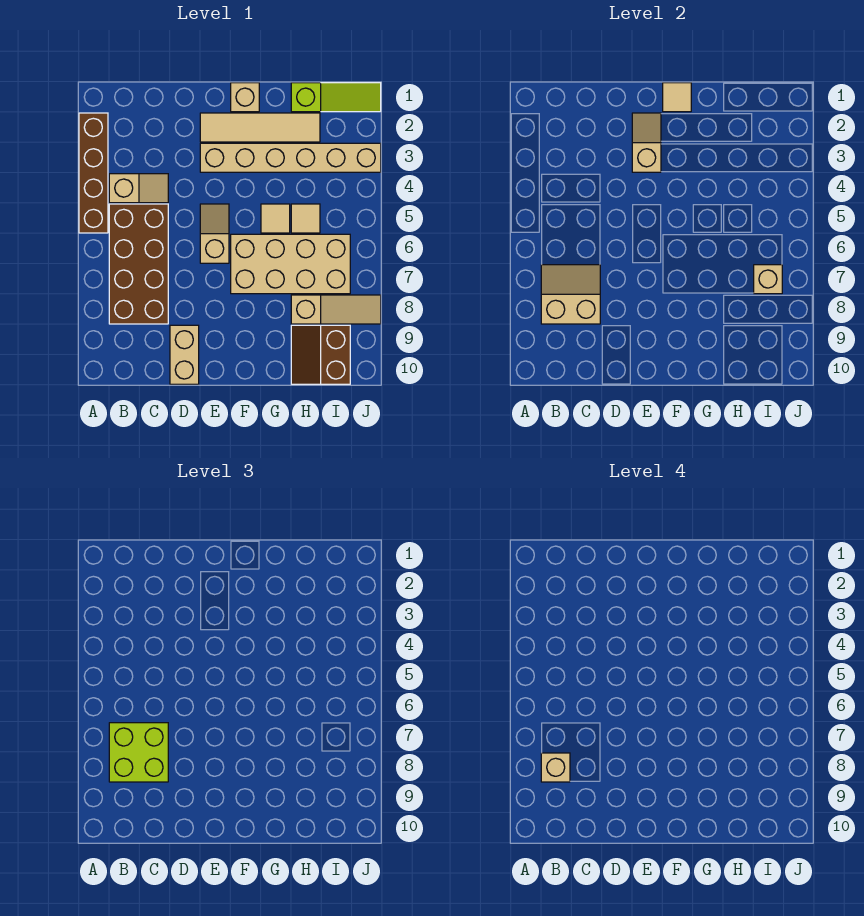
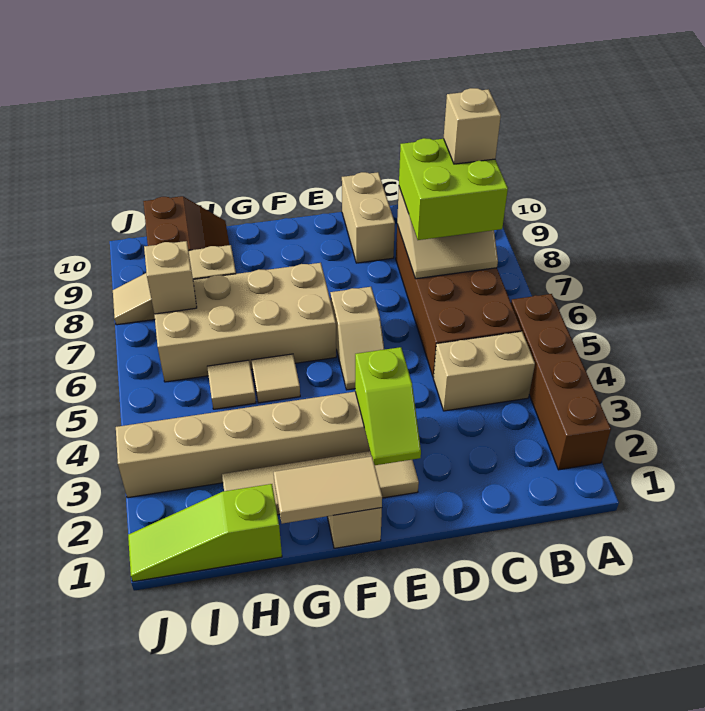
tan slope B4:C4 level 1 top B -> tan brick B4:C4 level 1
tan slope E2:E3 level 2 top 3 -> lime slope E2:E3 level 2 top 3
tan tile F1 level 2 -> tan tile F1:G1 level 2

